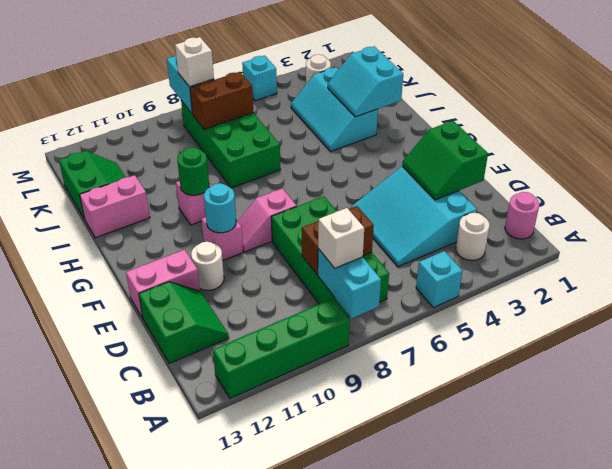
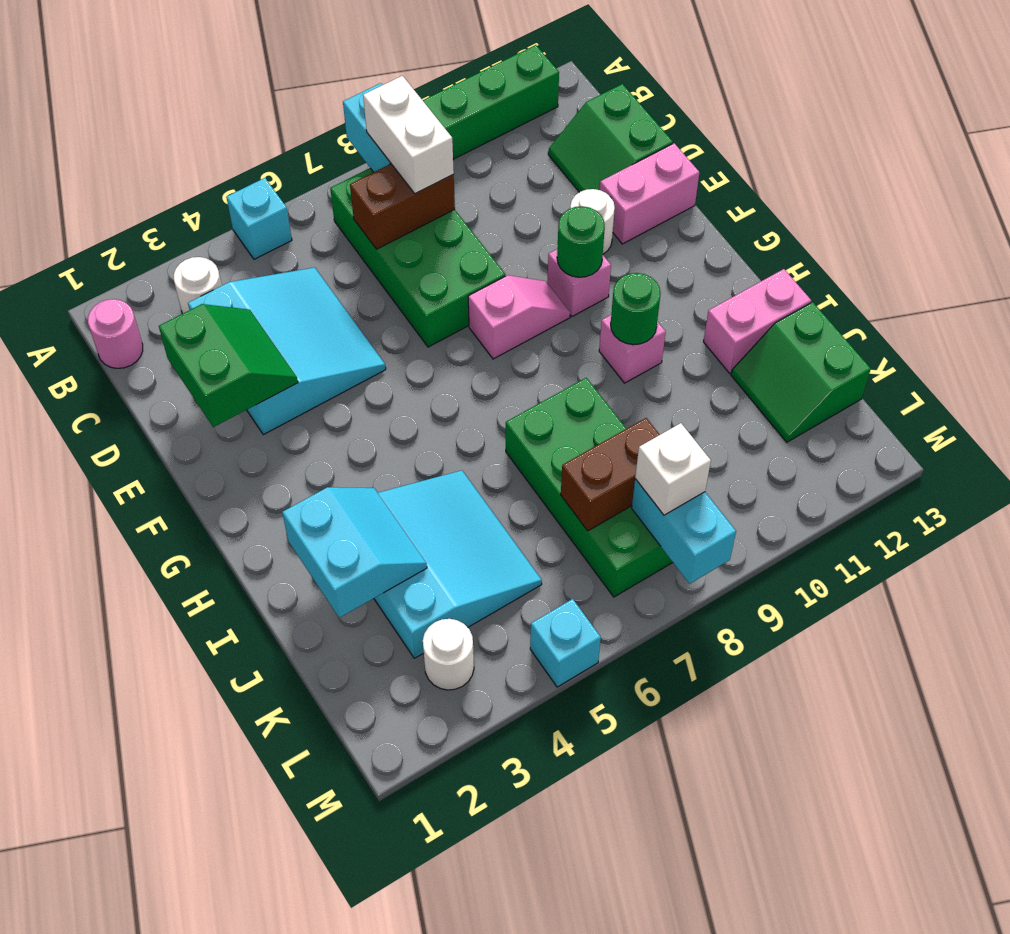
white brick B8 level 3 -> white brick B8:C8 level 3
cyan round brick F10 level 2 -> green round brick F10 level 2
cyan slope I3:K4 level 1 top 3 -> cyan slope I3:K5 level 1 top 3

